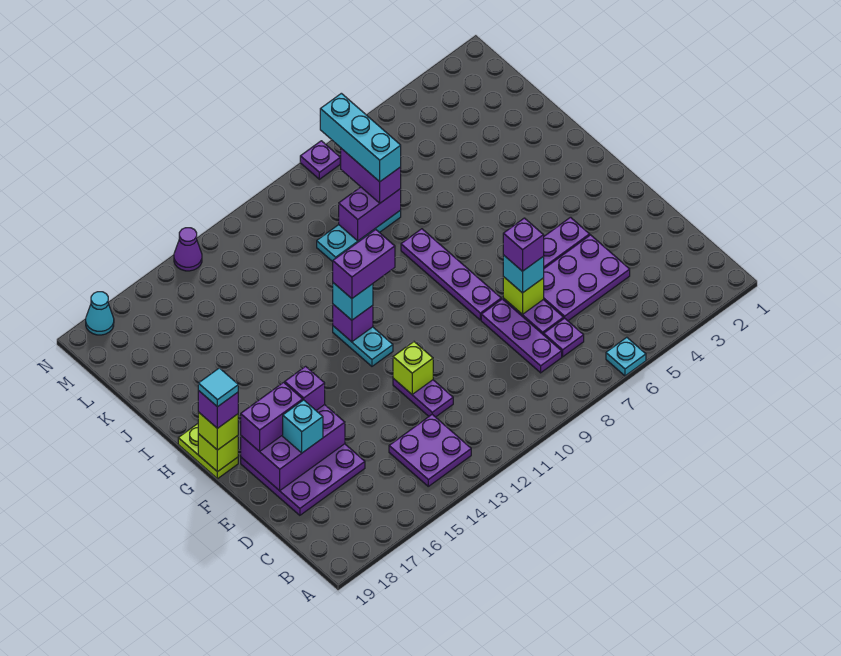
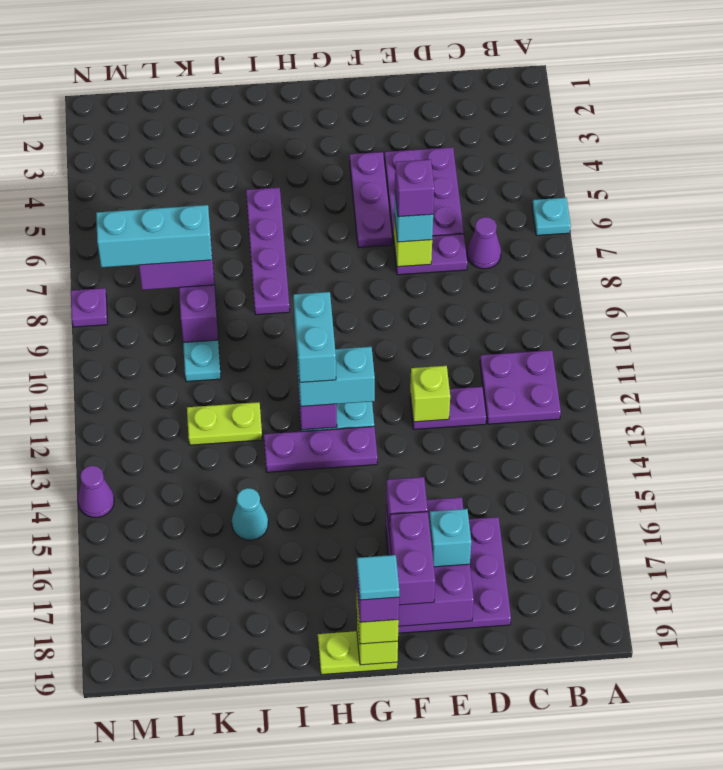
purple plate B13:C14 level 1 -> purple plate B11:C12 level 1
purple plate C7 level 1 -> purple cone C7 level 1
purple plate C8:E8 level 1 -> purple plate G13:I13 level 1
purple plate F8:I8 level 1 -> purple plate I5:I8 level 1
purple brick H11:H12 level 4 -> cyan brick H11:H12 level 4
cyan brick H12 level 3 -> cyan brick G12:H12 level 3
none -> lime plate J12:K12 level 1
cyan cone N18 level 1 -> cyan cone J15 level 1

